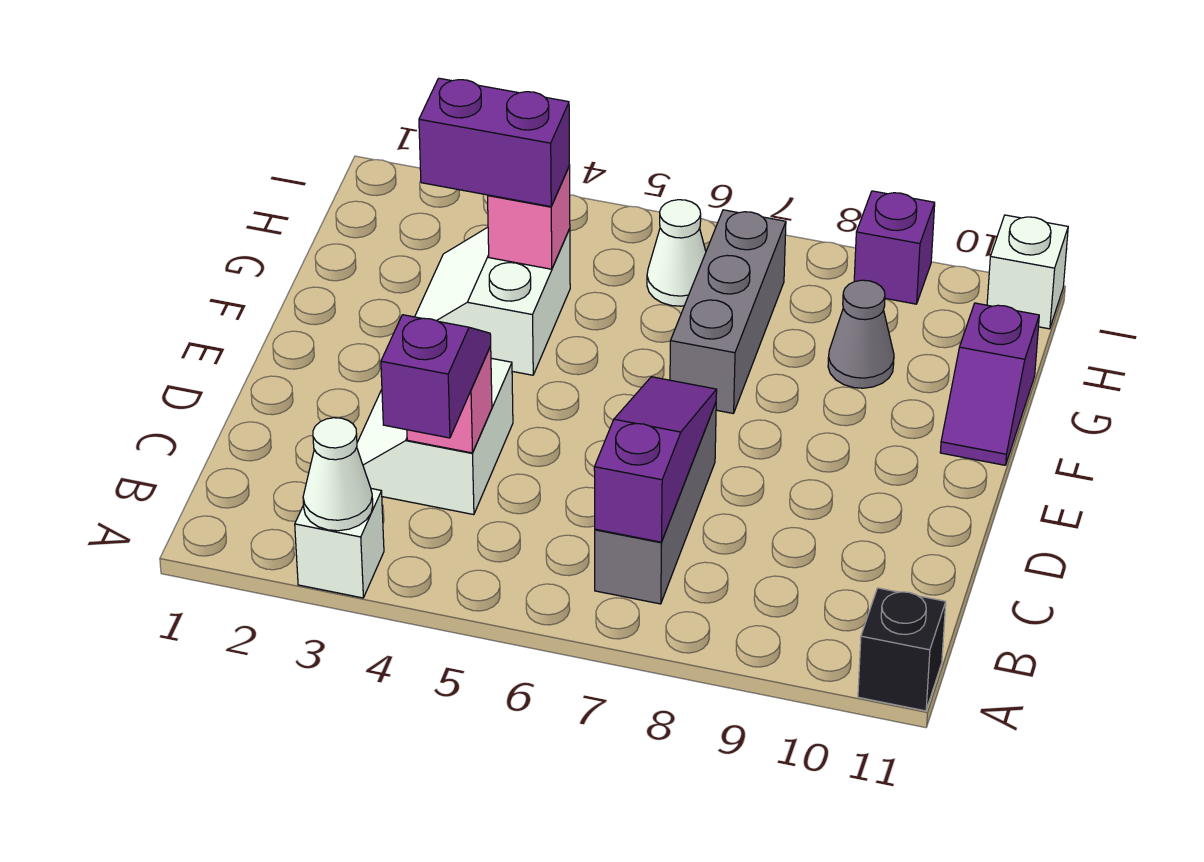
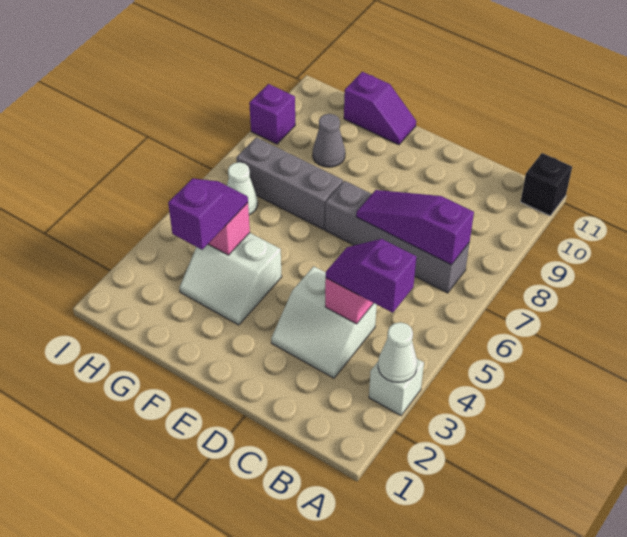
grey brick B7:D7 level 1 -> grey brick B7:E7 level 1
purple brick G3:G4 level 3 -> purple slope G3:G4 level 3 top 3
white brick I11 level 1 -> none

